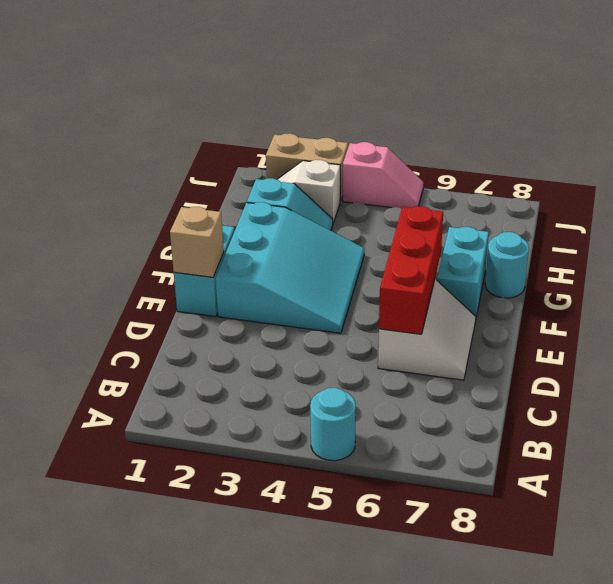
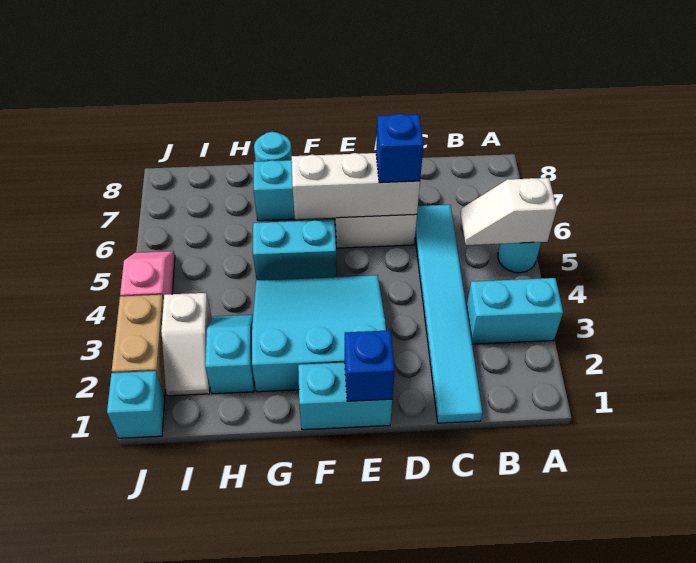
none -> cyan brick A3:B3 level 1
none -> white slope A5:B5 level 2 top A
none -> cyan tile C1:C6 level 1
red brick D6:F6 level 2 -> white brick D6:F6 level 2
none -> blue brick D6 level 3
tan brick E1 level 2 -> blue brick E1 level 2
none -> cyan brick F5:G5 level 1
none -> cyan brick J1 level 1

